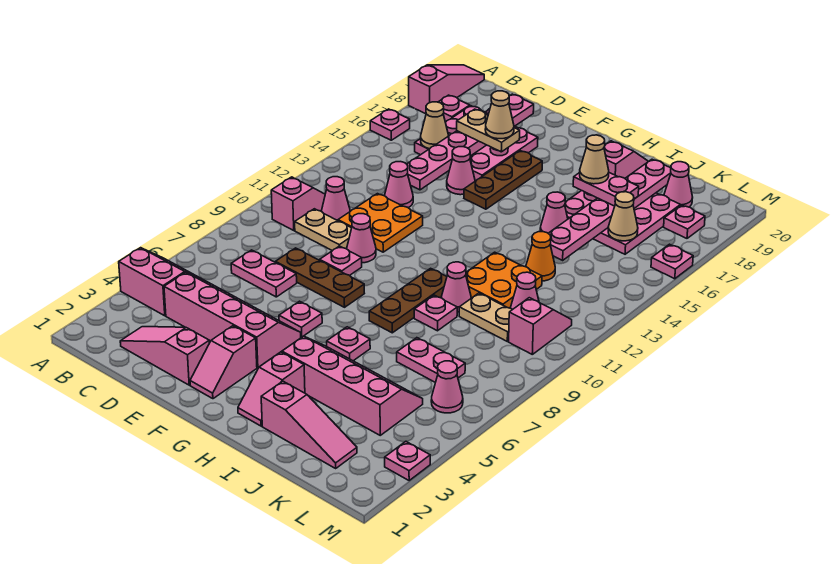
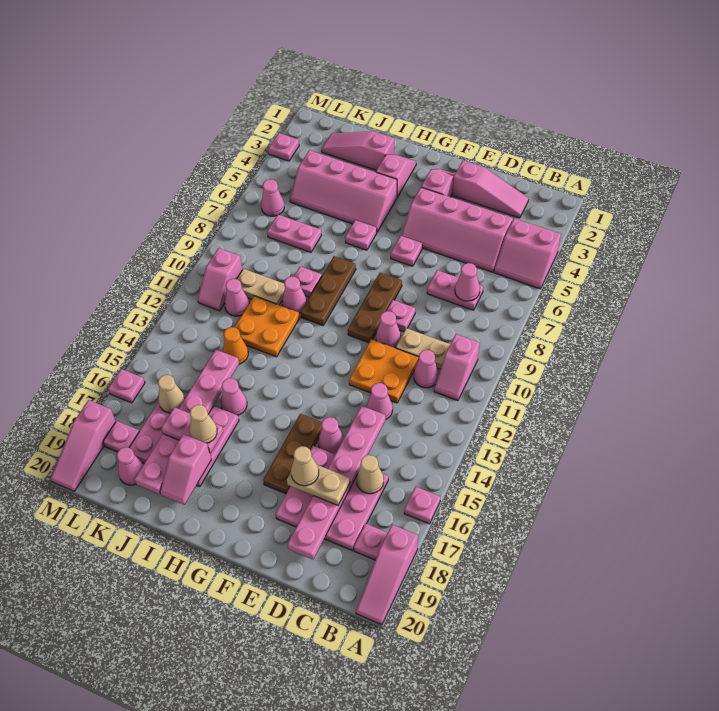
none -> pink cone C7 level 2
brown plate D8:F8 level 1 -> brown plate F8:F10 level 1
none -> pink slope M18:M20 level 1 top 18

